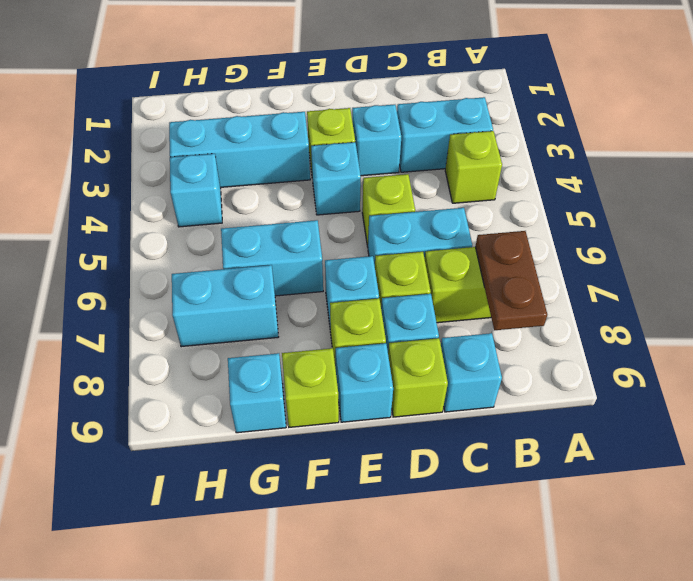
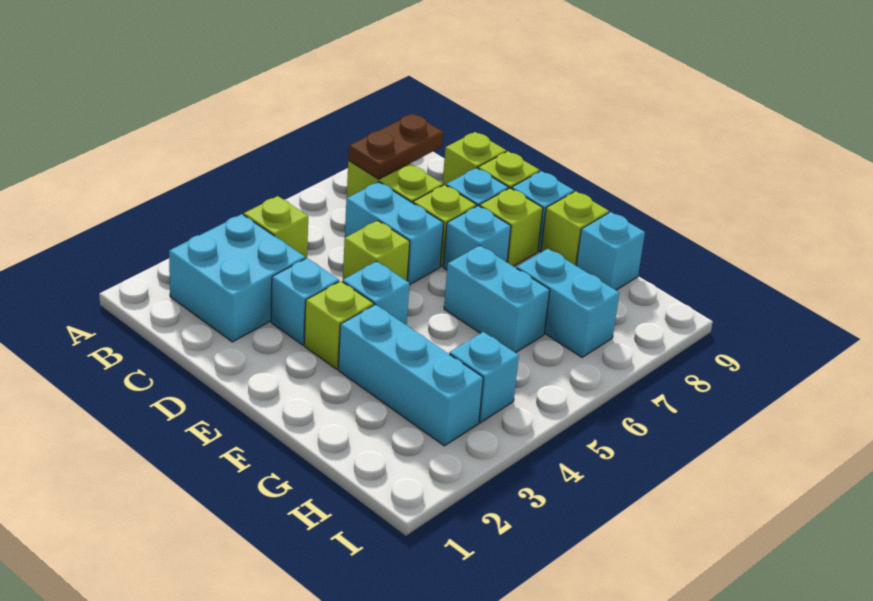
cyan brick B3:C3 level 1 -> cyan brick B2:C3 level 1
cyan brick C9 level 1 -> lime brick C9 level 1

